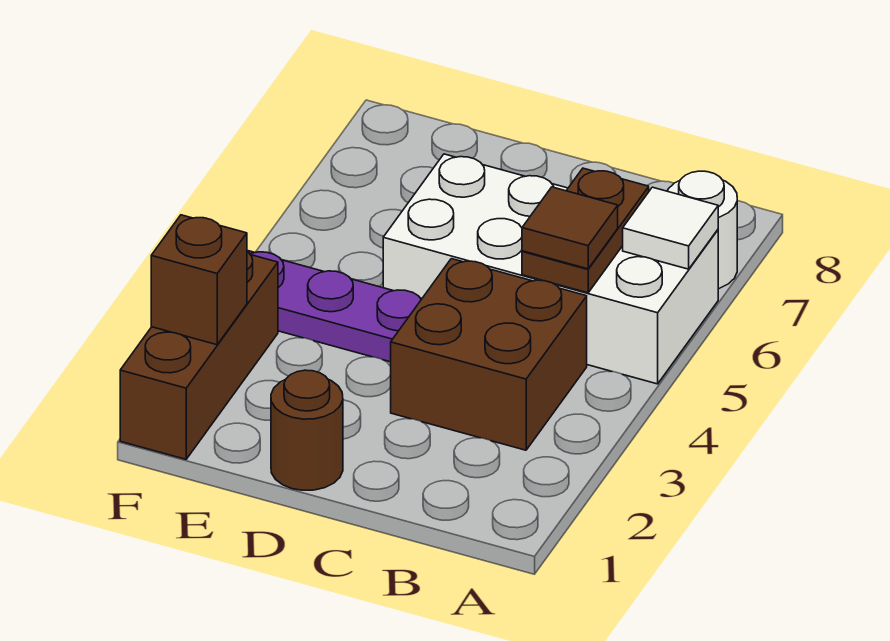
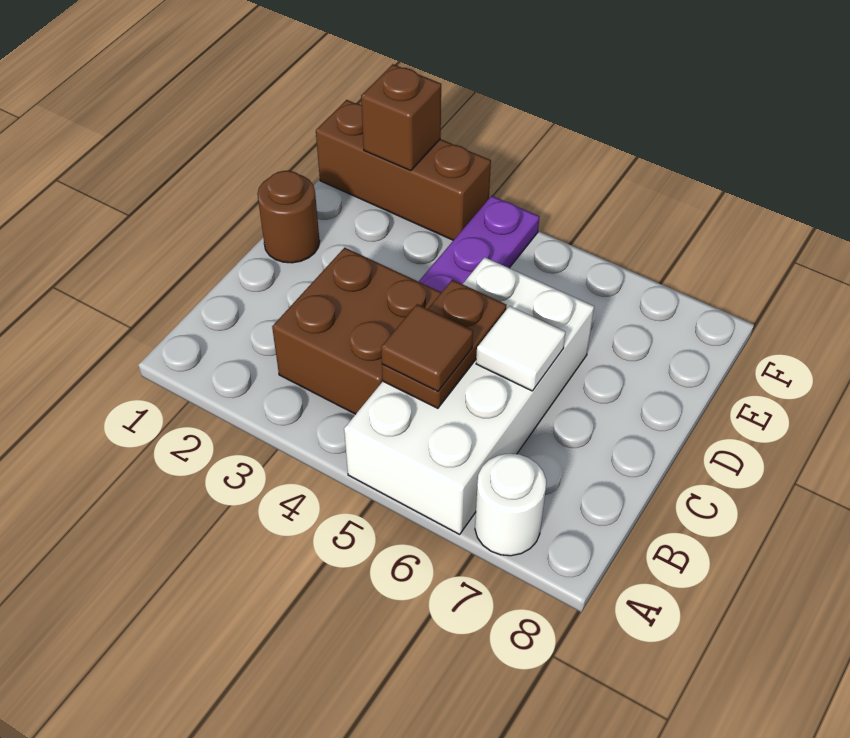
white tile A6 level 2 -> white tile C6 level 2
brown plate B5:B6 level 2 -> brown plate B5:C5 level 2

